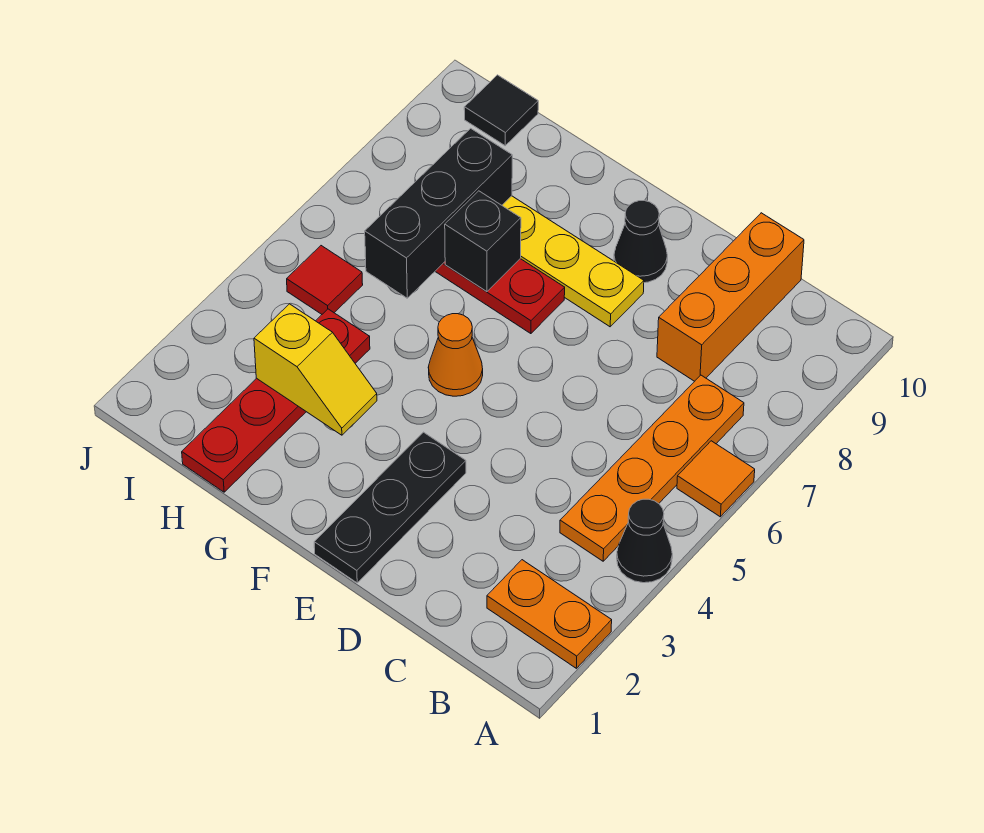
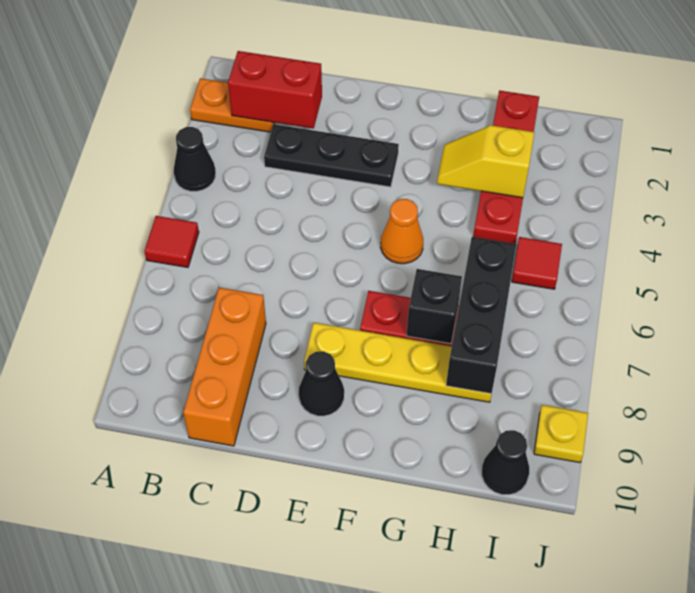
orange tile A6 level 1 -> red tile A6 level 1
none -> red brick B2:C2 level 2
orange plate B4:B7 level 1 -> none
black plate E1:E3 level 1 -> black plate C3:E3 level 1
black tile I10 level 1 -> black cone I10 level 1
none -> yellow plate J9 level 1

